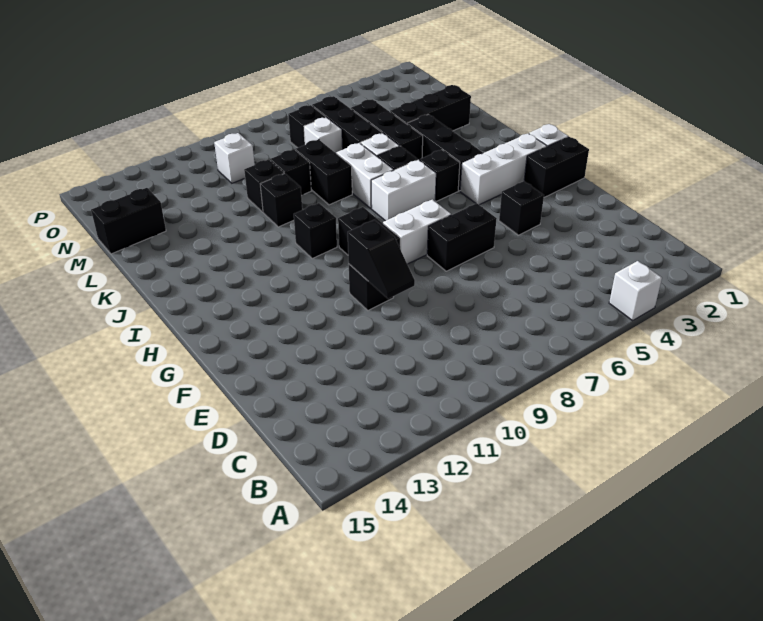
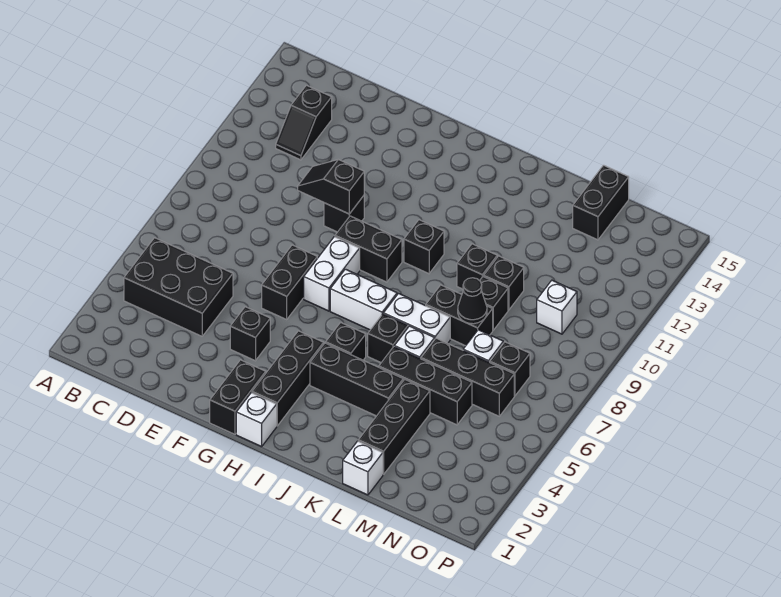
white brick A4 level 1 -> white brick L1 level 1
none -> black brick B4:D5 level 1
none -> black slope C12:C13 level 1 top 13
white brick H2:H4 level 1 -> black brick H2:H4 level 1
white brick I6:I7 level 1 -> white brick H7:I7 level 1
none -> black cone L8 level 2

